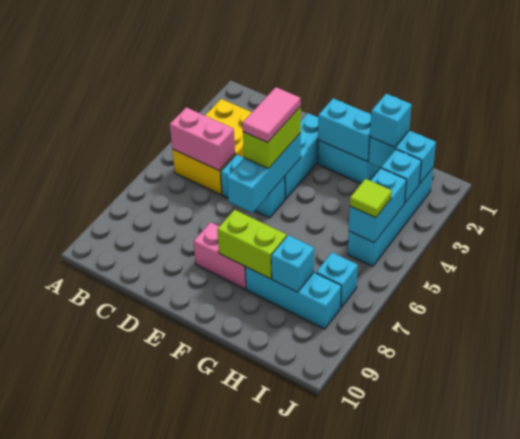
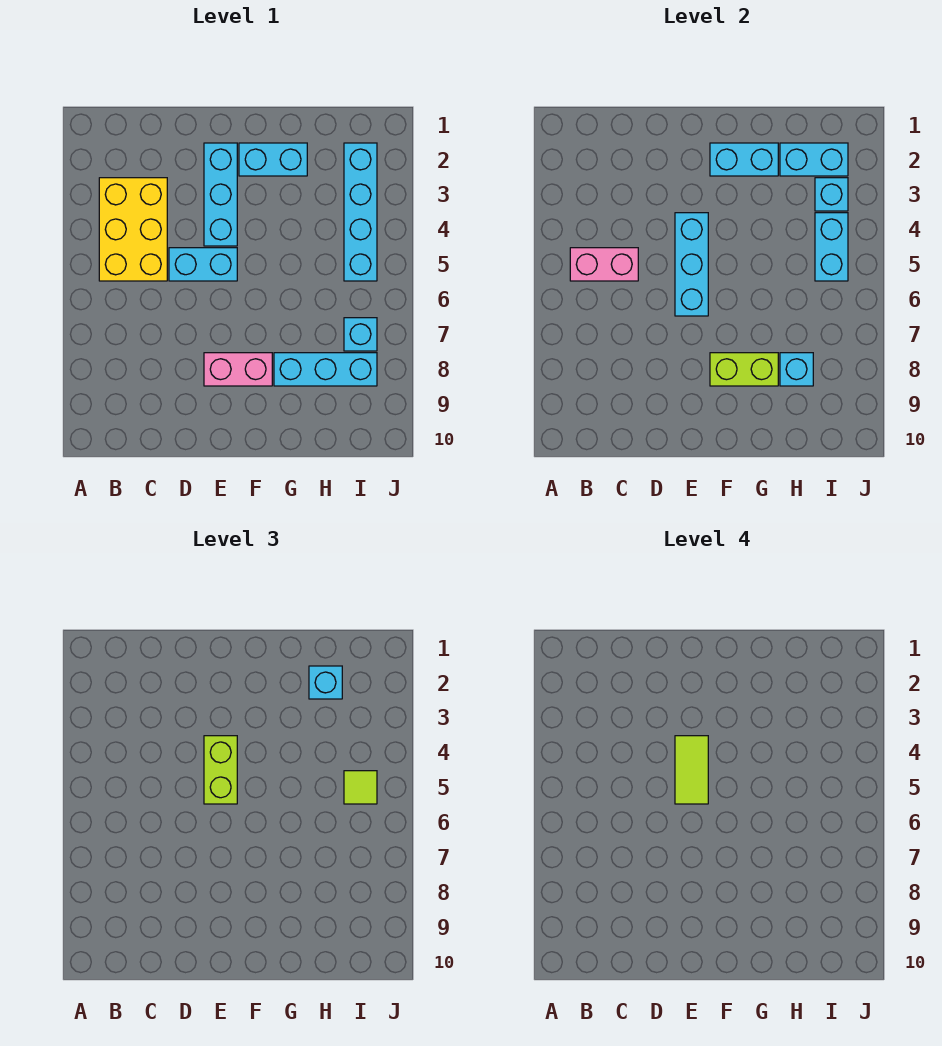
pink tile E4:E5 level 4 -> lime tile E4:E5 level 4

